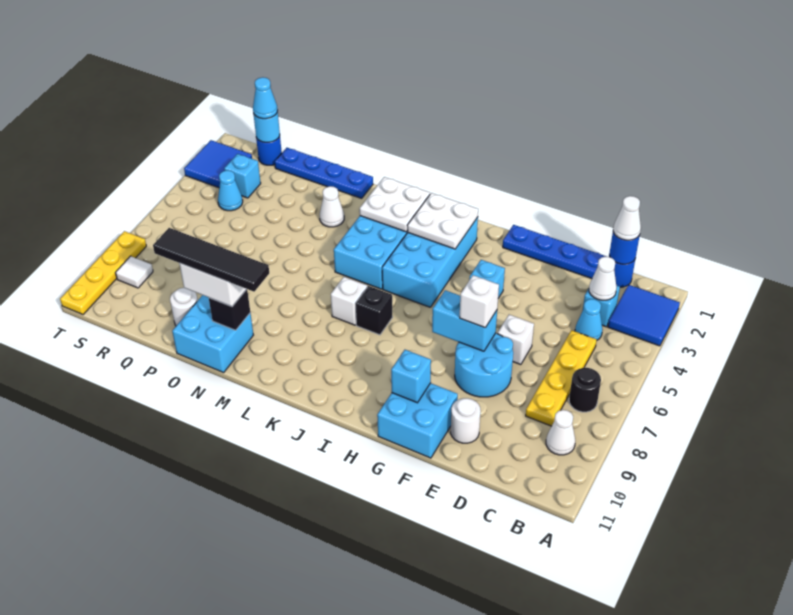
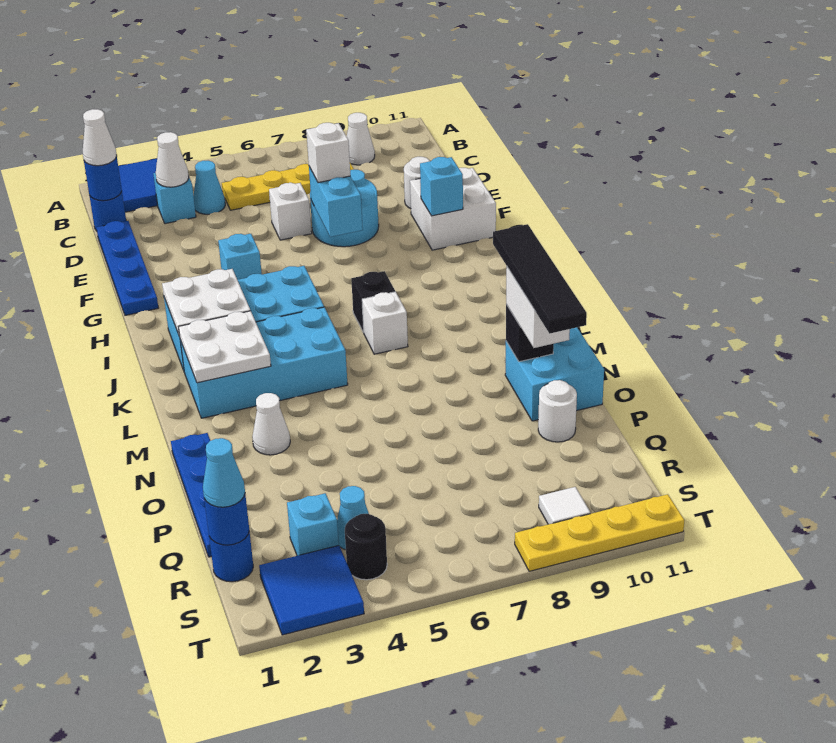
black round brick B7 level 1 -> black round brick S4 level 1
cyan brick F10:G11 level 1 -> white brick F10:G11 level 1
cyan round brick R1 level 2 -> blue round brick R1 level 2

